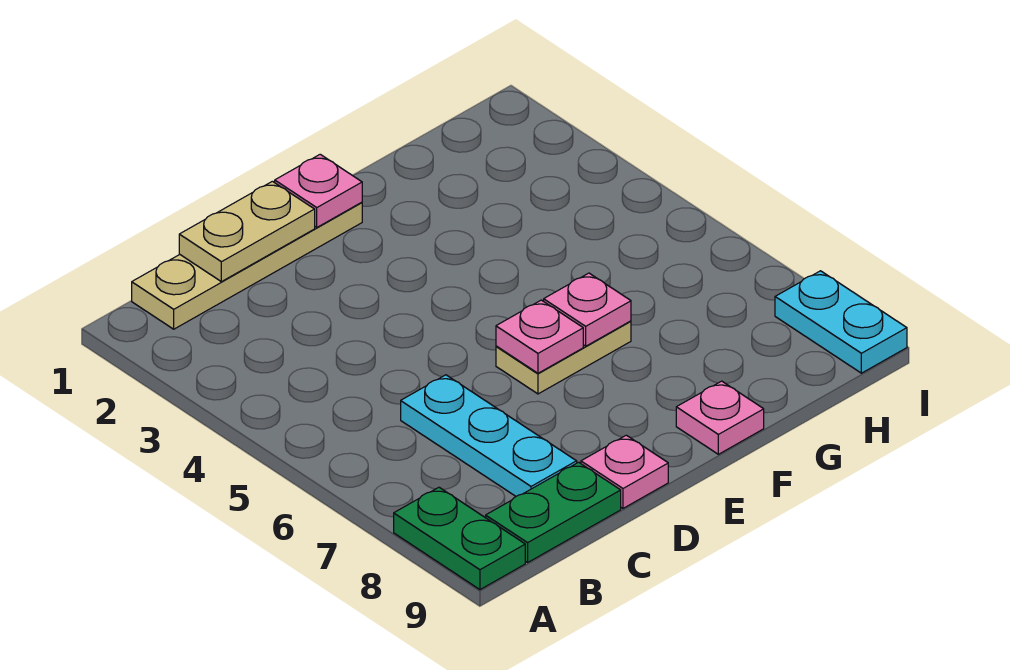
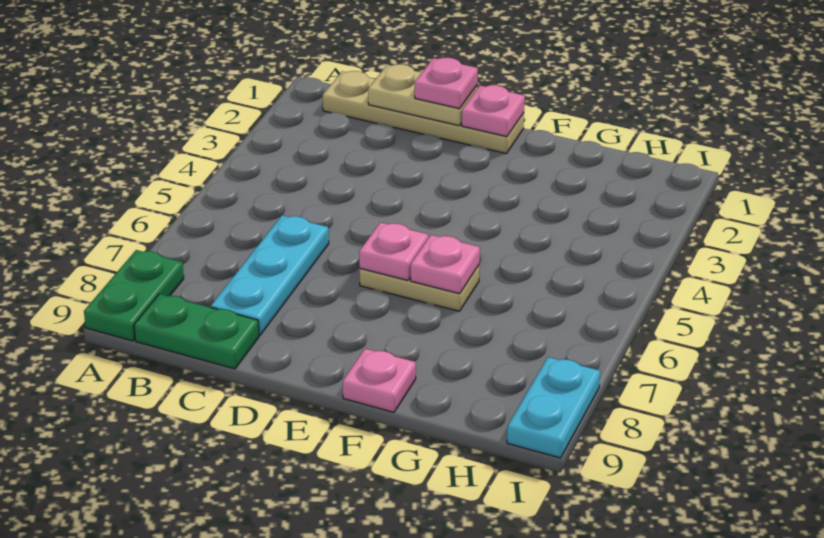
pink plate D9 level 1 -> pink plate D1 level 3

